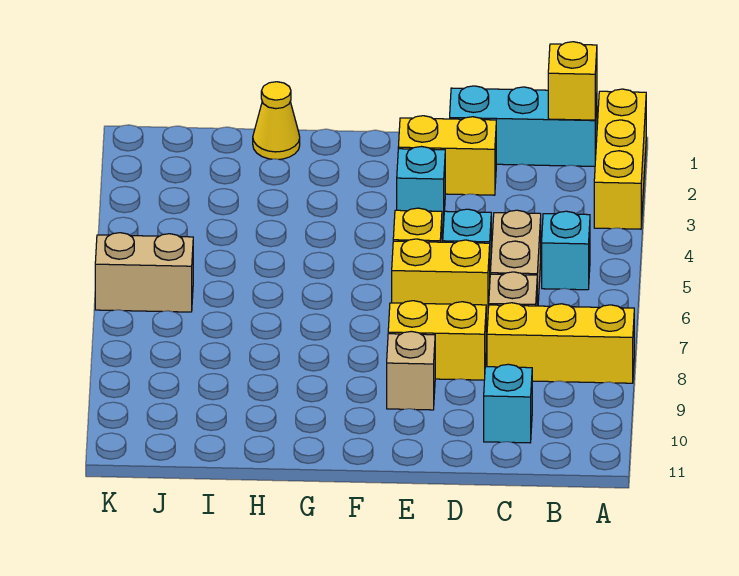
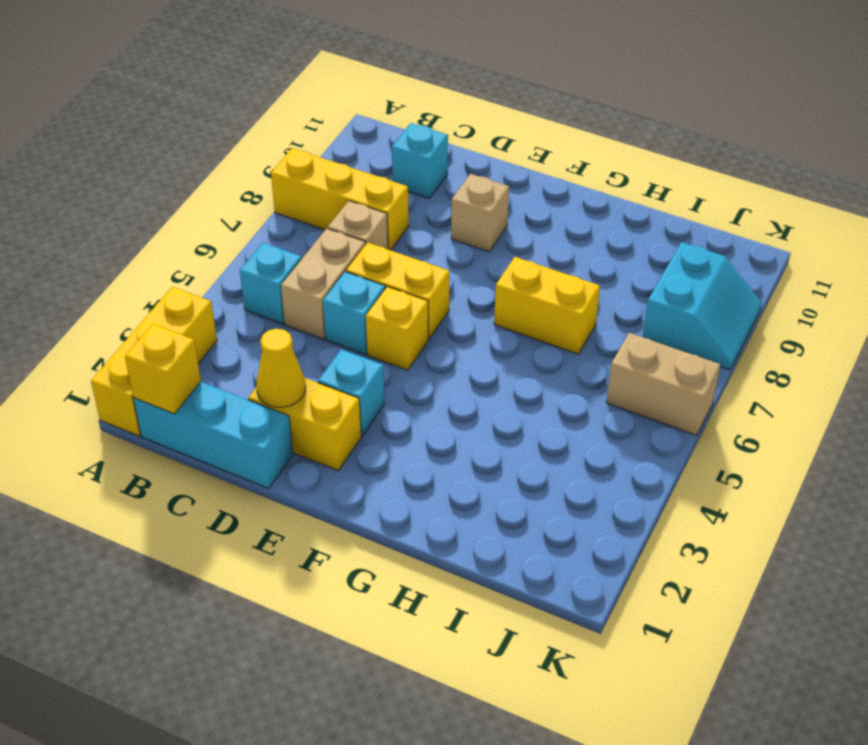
yellow brick D8:E8 level 1 -> yellow brick G7:H7 level 1
yellow cone H1 level 1 -> yellow cone D2 level 2
none -> cyan slope J8:K9 level 1 top J

